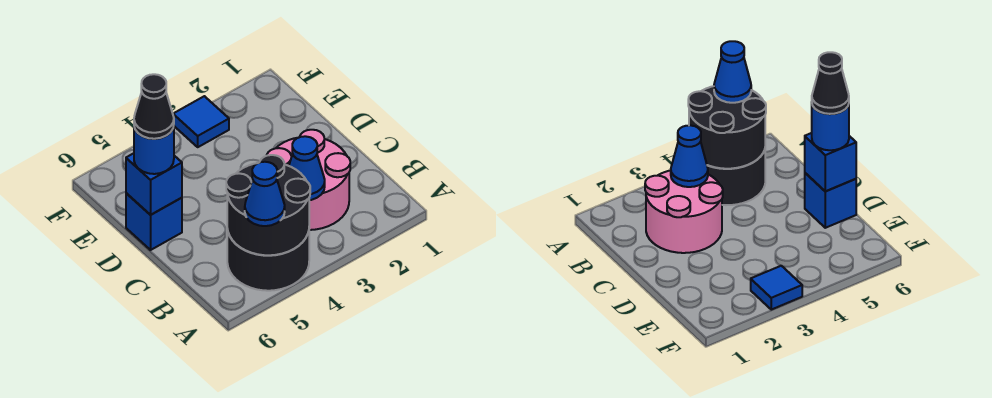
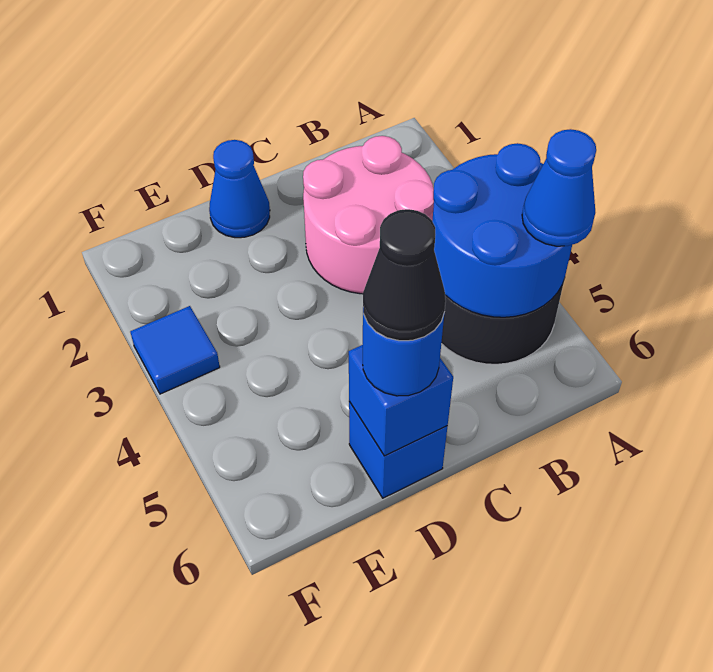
black round brick A4:B5 level 2 -> blue round brick A4:B5 level 2
blue cone B3 level 2 -> blue cone D1 level 1

